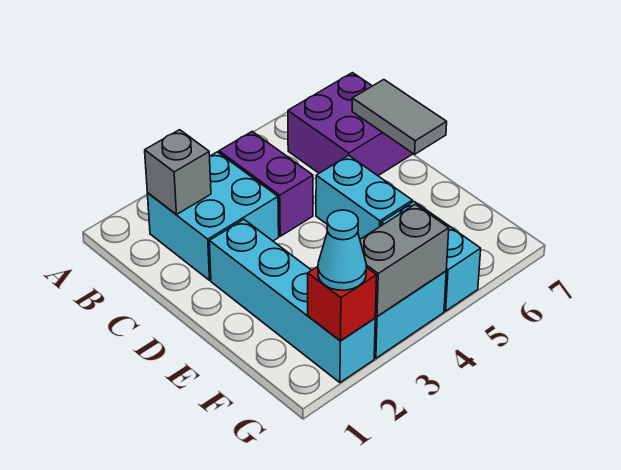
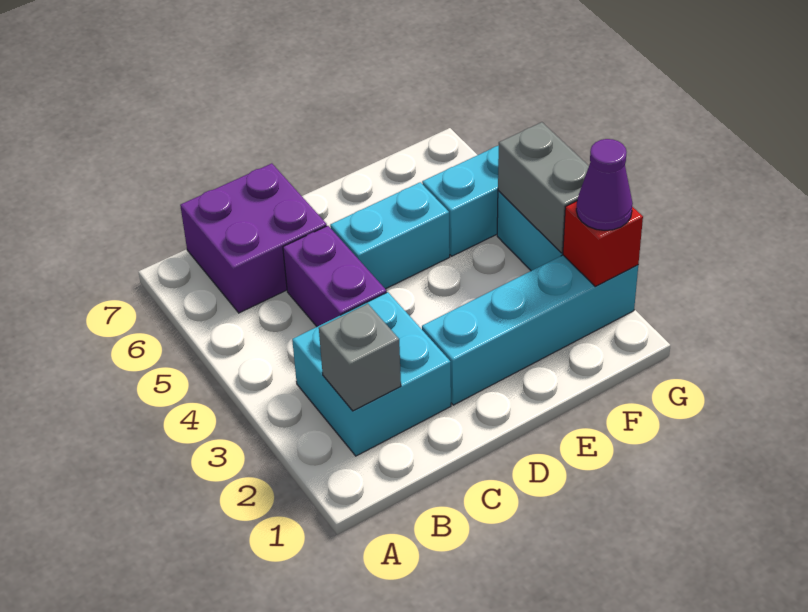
purple brick B4:C4 level 1 -> purple brick C4:C5 level 1
grey tile C7:D7 level 2 -> none
cyan cone G2 level 3 -> purple cone G2 level 3

